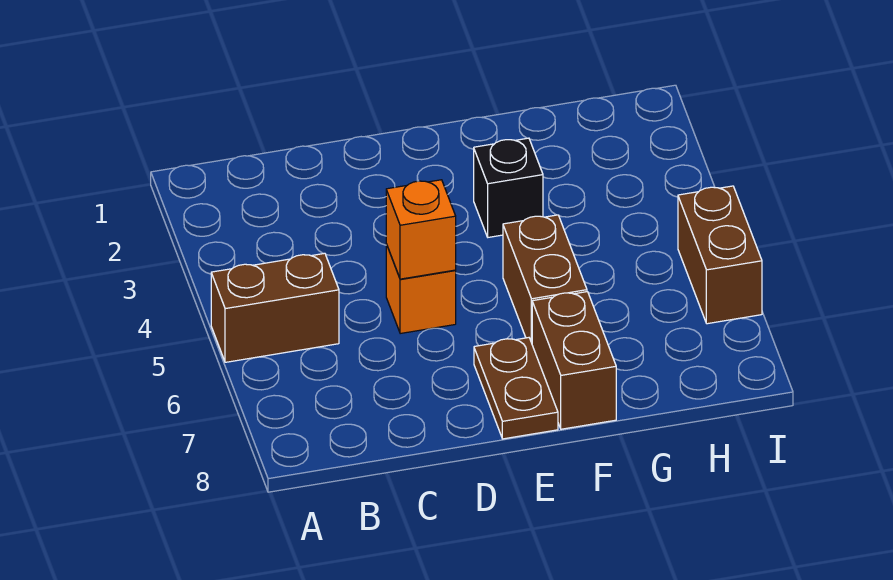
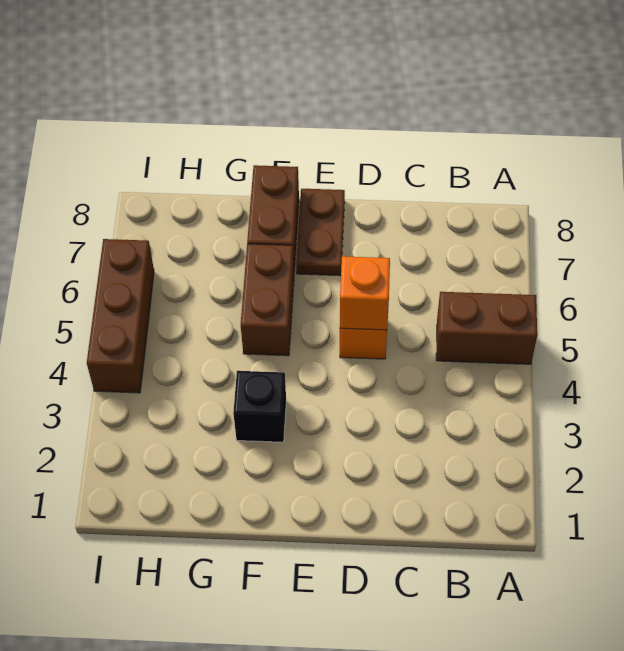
brown brick I5:I6 level 1 -> brown brick I4:I6 level 1

